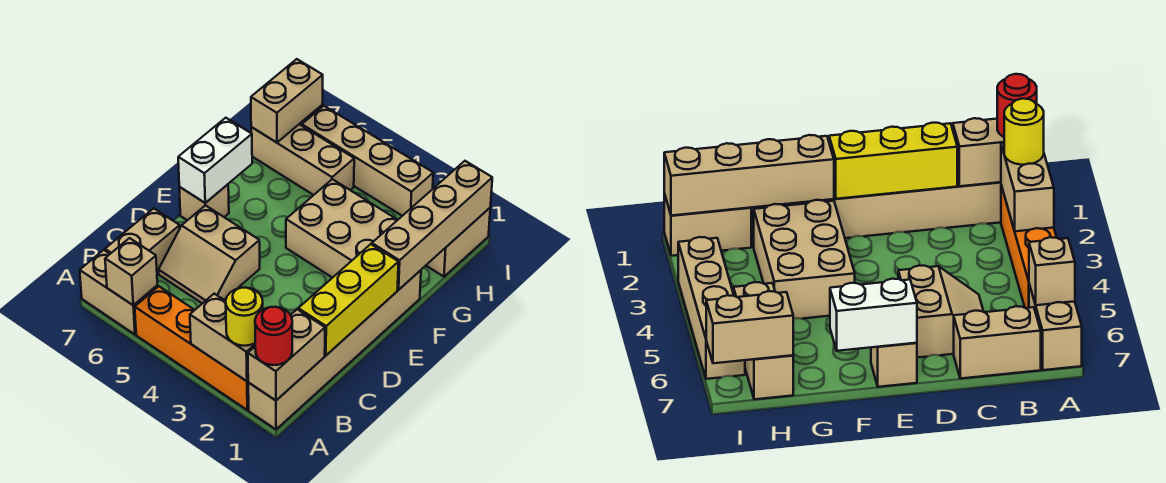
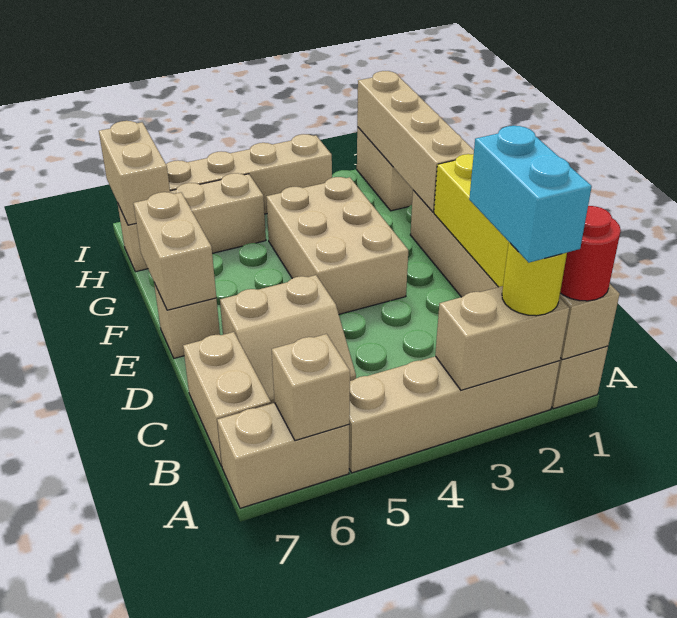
orange brick A2:A5 level 1 -> tan brick A2:A5 level 1
none -> cyan brick A2:B2 level 4
white brick E7:F7 level 2 -> tan brick E7:F7 level 2
tan brick F2:G4 level 1 -> tan brick E3:G4 level 1

